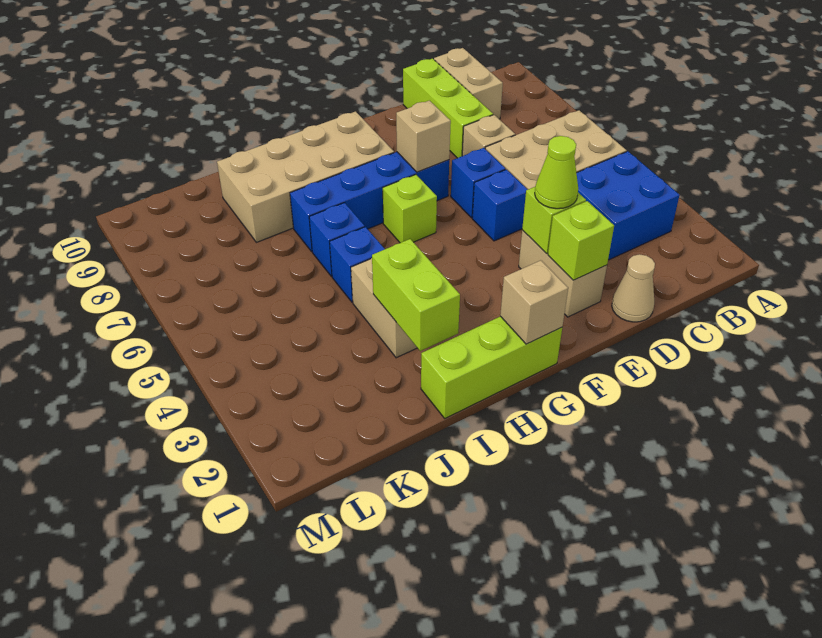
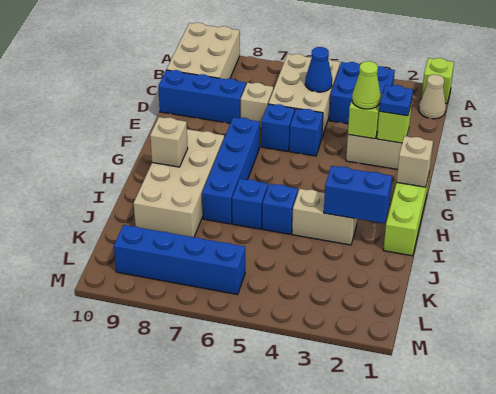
none -> blue cone C5 level 2
tan brick C9:C10 level 1 -> tan brick A9:C10 level 1
tan cone D1 level 1 -> tan cone B1 level 1
lime brick D8:D10 level 1 -> blue brick D8:D10 level 1
none -> blue plate E2 level 3
tan brick F7 level 2 -> tan brick H9 level 2
lime brick G6 level 1 -> lime brick A1 level 1
lime brick I2:I3 level 2 -> blue brick I2:I3 level 2
none -> blue brick L6:L9 level 1

